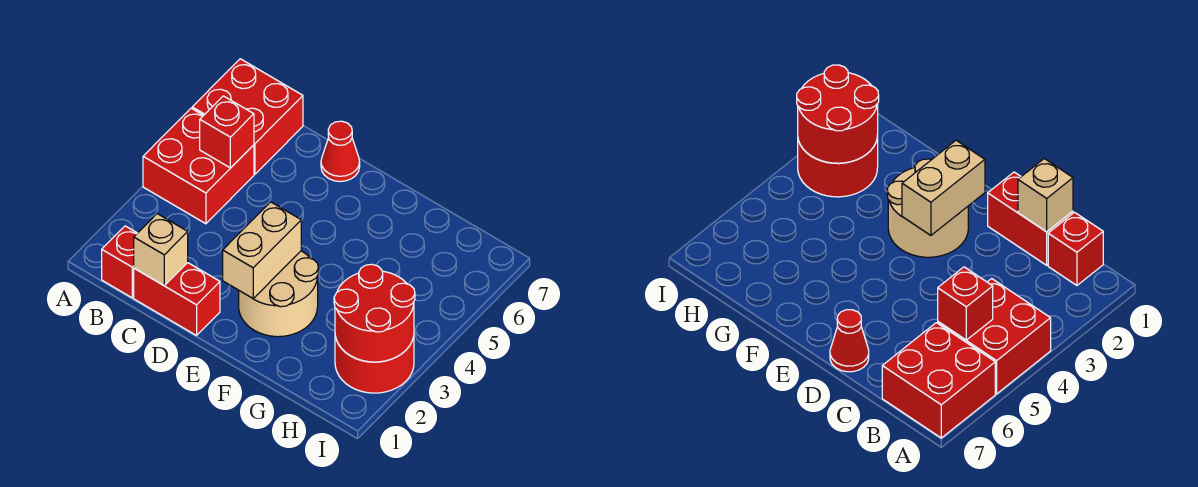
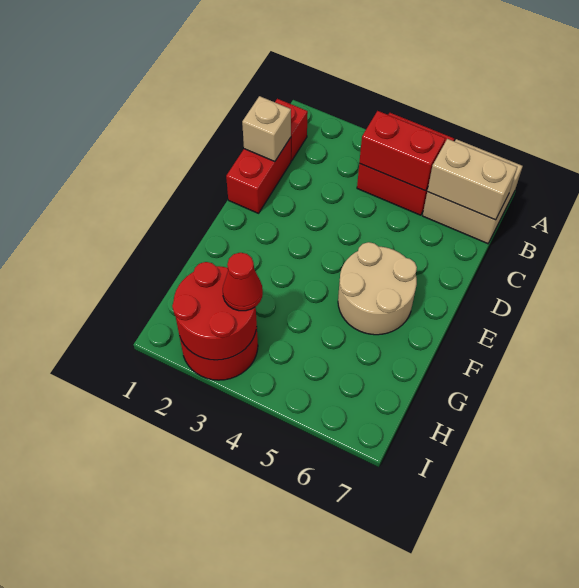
red brick A6:B7 level 1 -> tan brick A6:B7 level 1
red brick B5 level 2 -> red brick B4:B5 level 2
red cone D7 level 1 -> red cone H3 level 3
tan round brick E2:F3 level 1 -> tan round brick E5:F6 level 1
tan brick E2:E3 level 2 -> tan brick B6:B7 level 2

